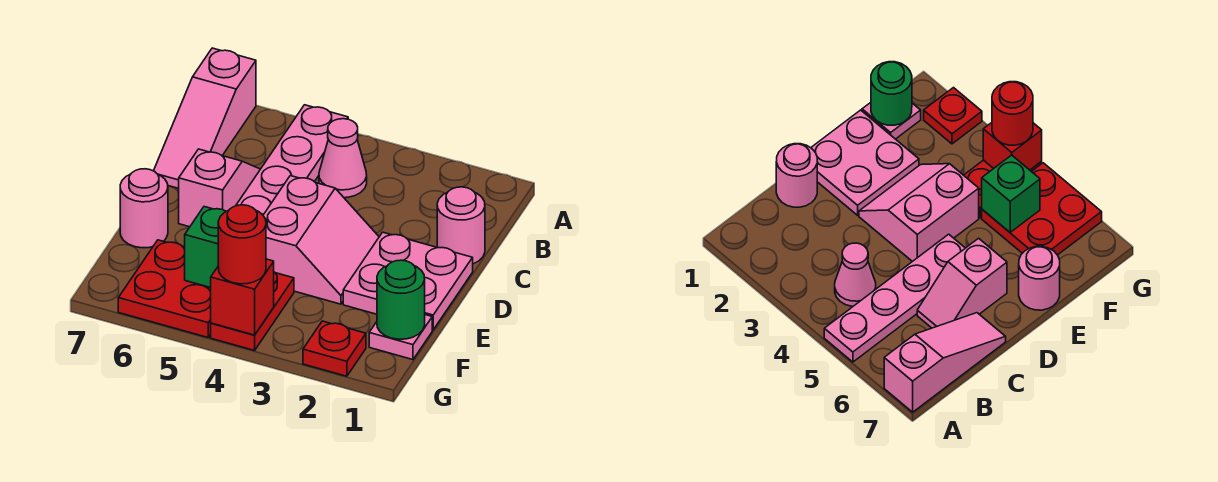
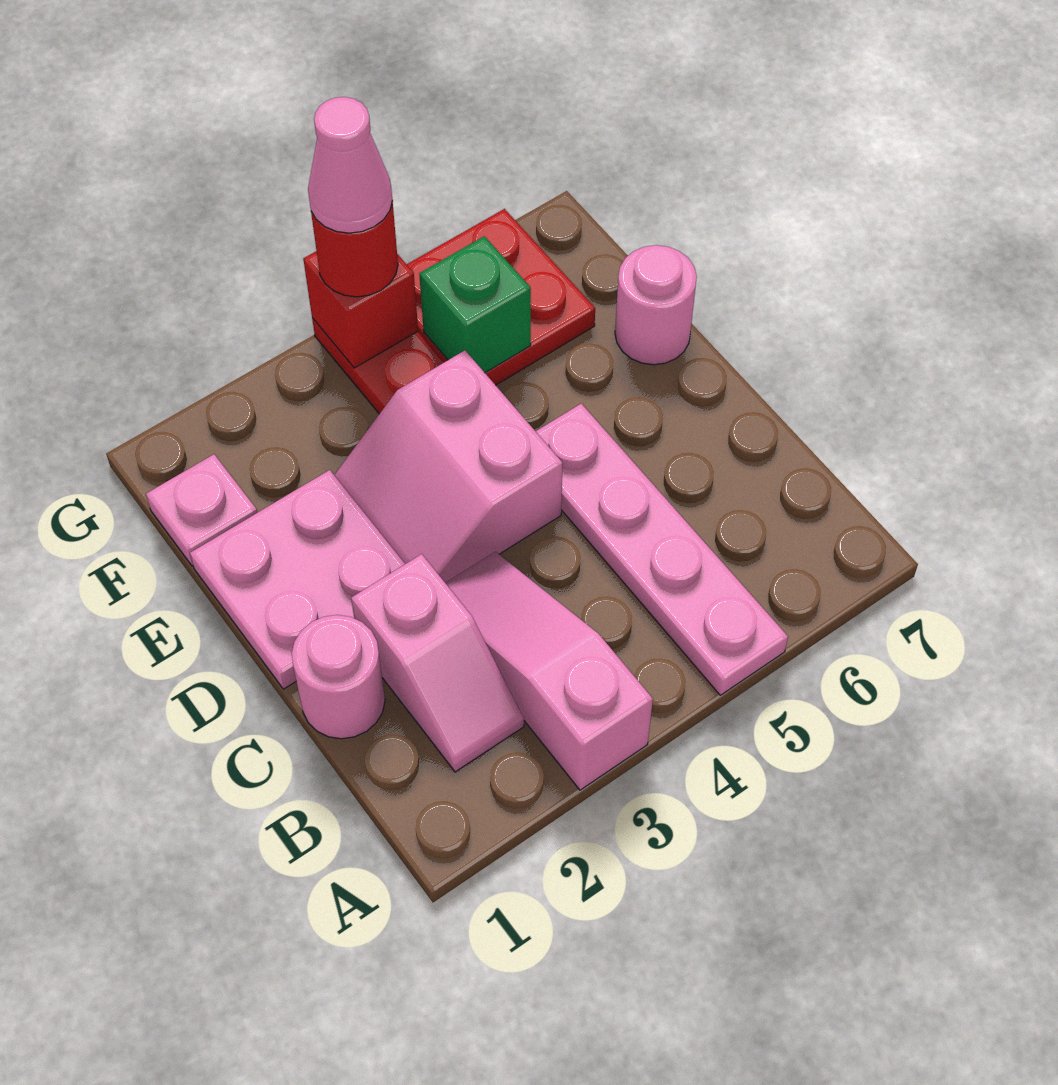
pink slope A7:C7 level 1 top A -> pink slope A3:C3 level 1 top A
pink cone B4 level 1 -> pink cone G4 level 4
pink slope C6:D6 level 1 top D -> pink slope B2:C2 level 1 top C
green round brick F1 level 2 -> none
red plate G2 level 1 -> none

